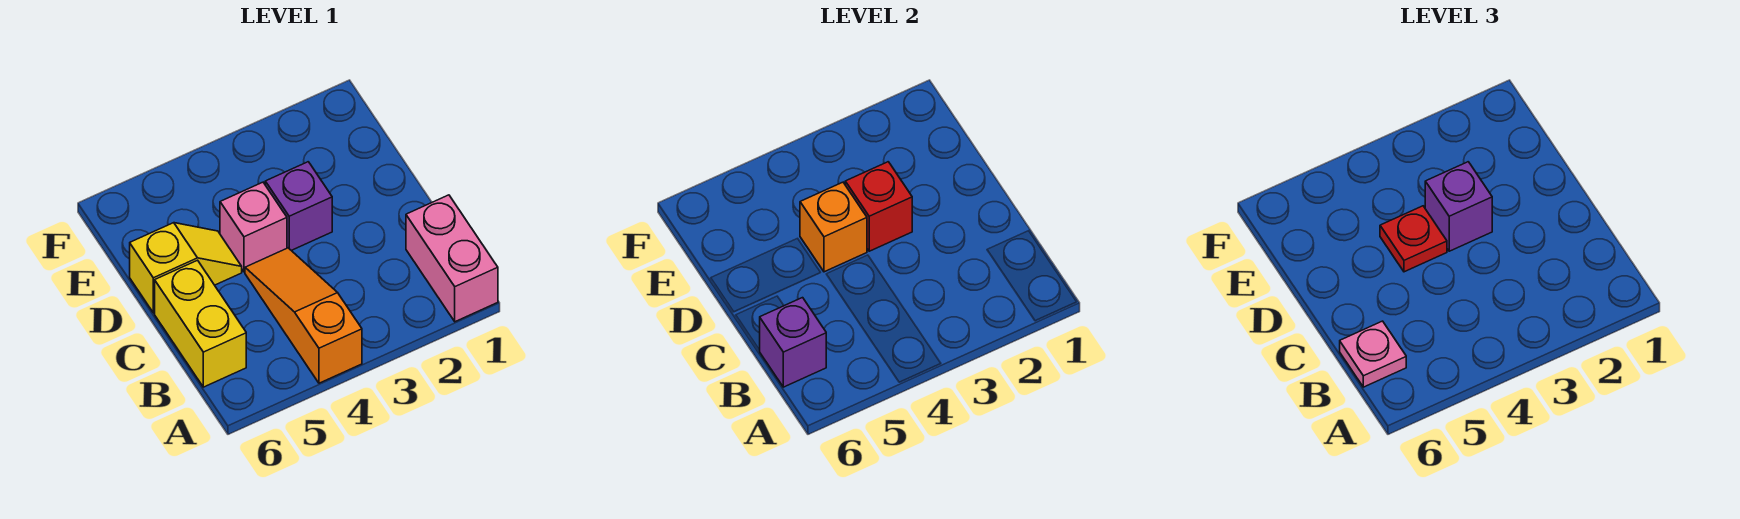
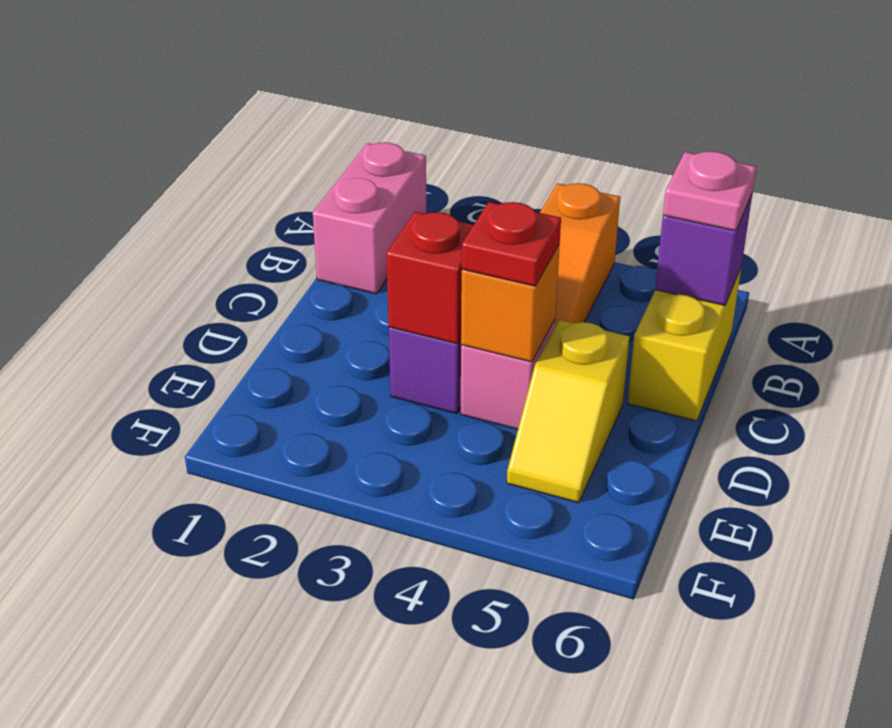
purple brick D3 level 3 -> none
yellow slope D5:D6 level 1 top 6 -> yellow slope D5:E5 level 1 top D

